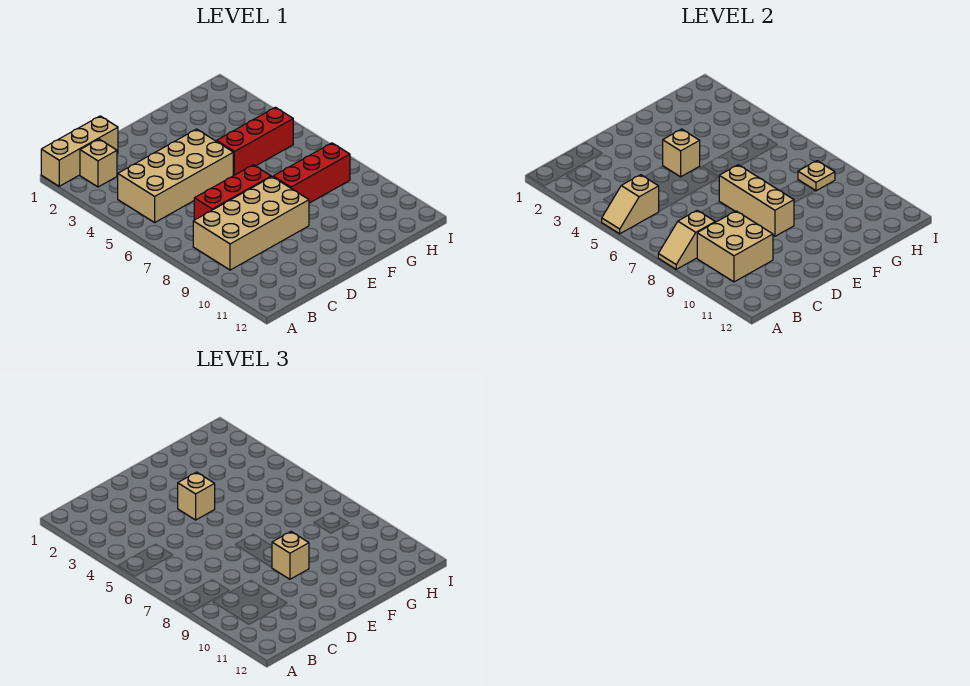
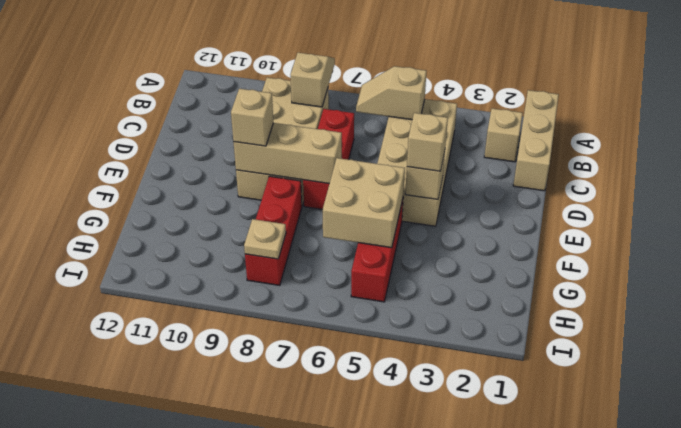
tan slope A5:B5 level 2 top B -> tan slope B5:B6 level 2 top 5
tan brick B9:C10 level 2 -> tan brick F5:G6 level 2

